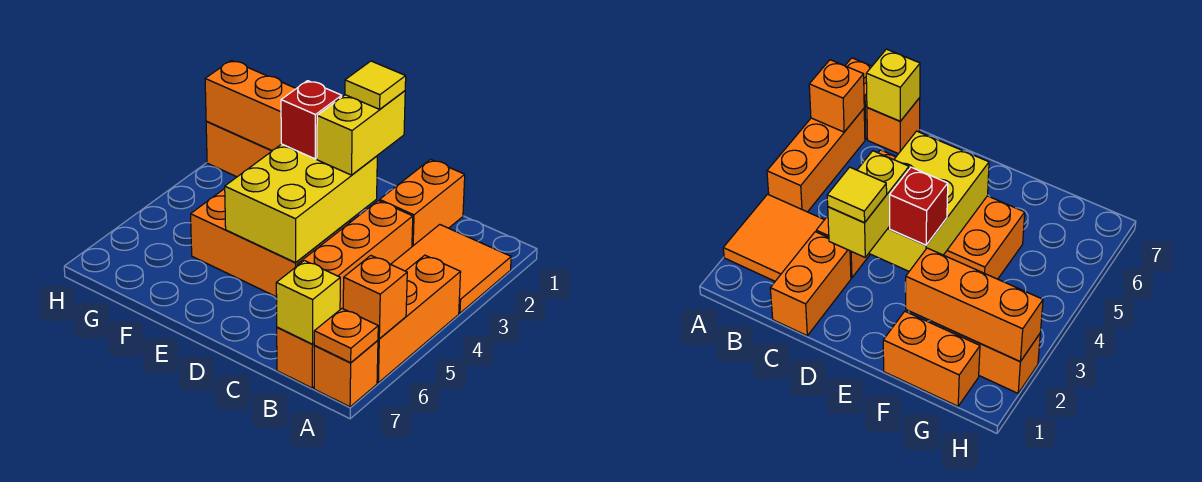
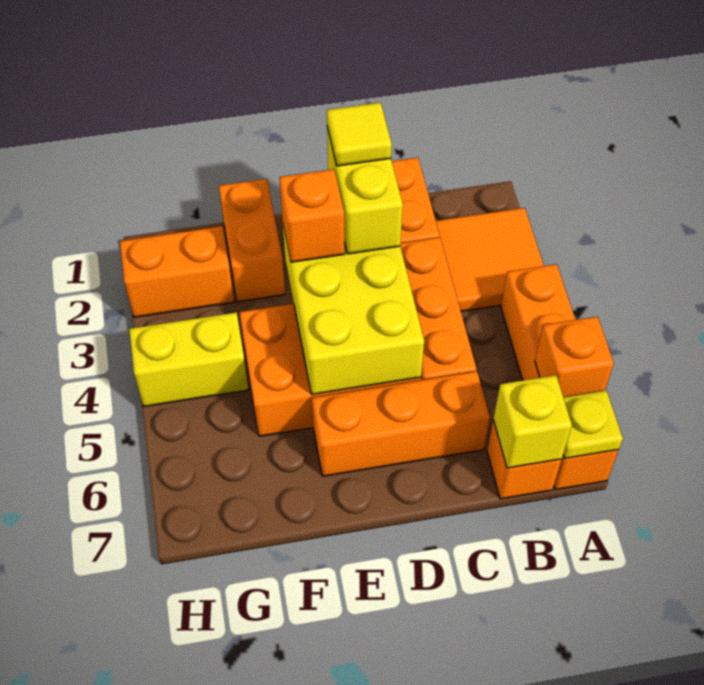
orange plate A7 level 2 -> yellow plate A7 level 2
red brick E3 level 3 -> orange brick E3 level 3
orange brick F1:G1 level 1 -> orange brick F1:F2 level 1
orange brick F2:H2 level 2 -> orange brick C6:E6 level 1
none -> yellow brick G4:H4 level 1

